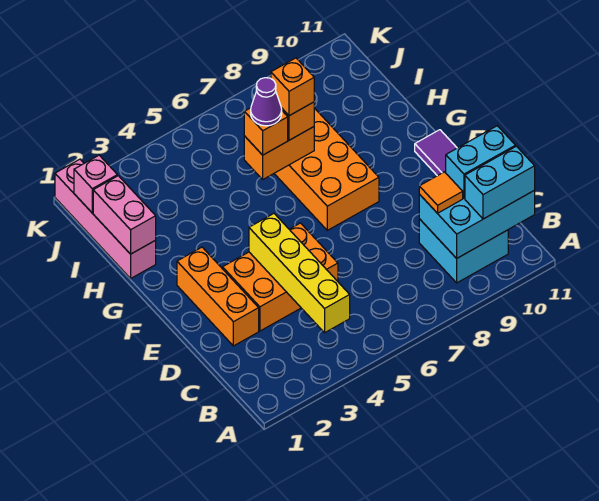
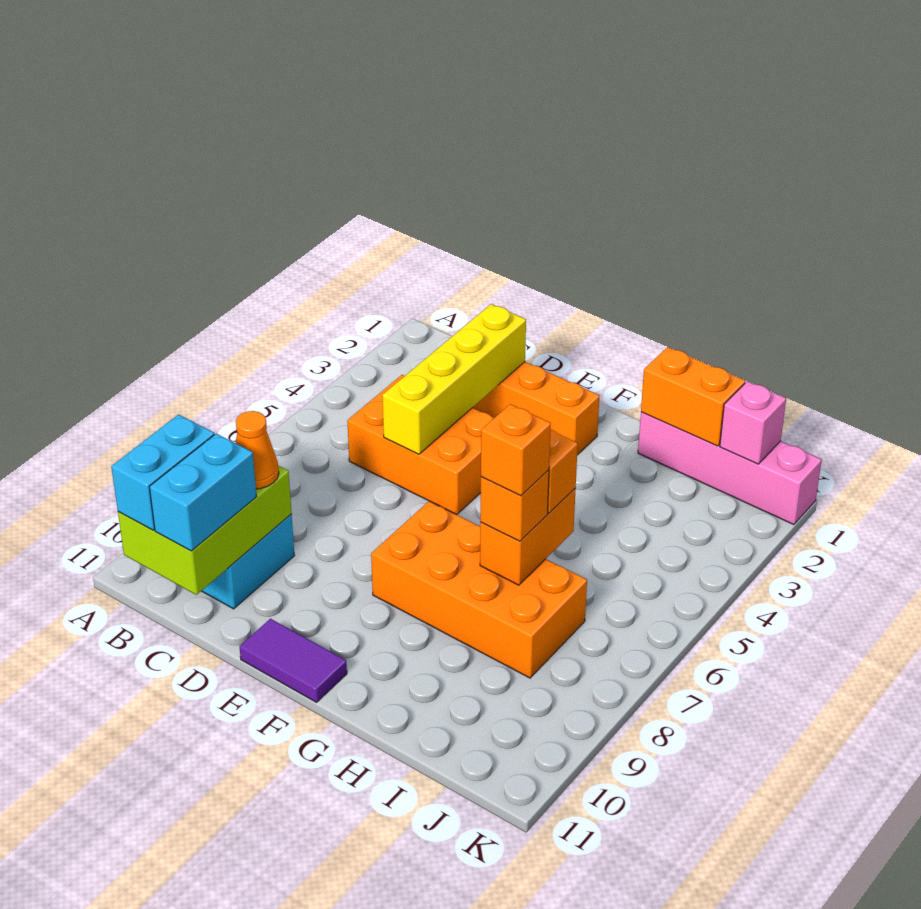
yellow brick B4:E4 level 2 -> yellow brick D2:D5 level 2
cyan brick B9:C11 level 2 -> lime brick B9:C11 level 2
orange tile C9 level 3 -> orange cone C9 level 3
orange brick D3:E5 level 1 -> orange brick C4:E5 level 1
pink brick H1:I1 level 2 -> orange brick H1:I1 level 2
purple cone H6 level 4 -> none

